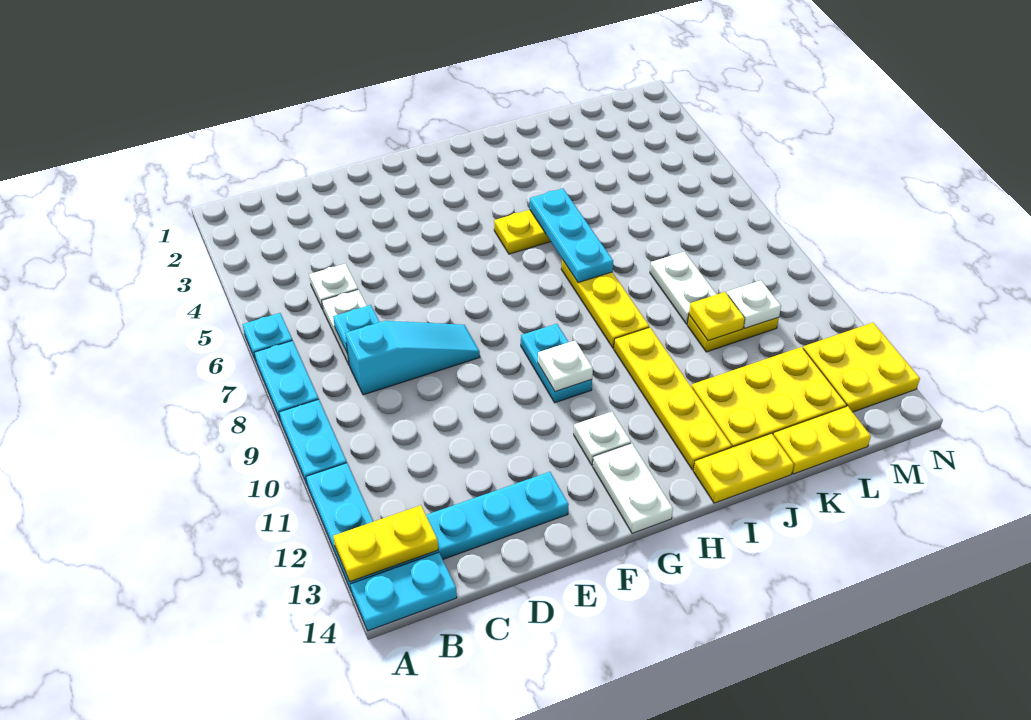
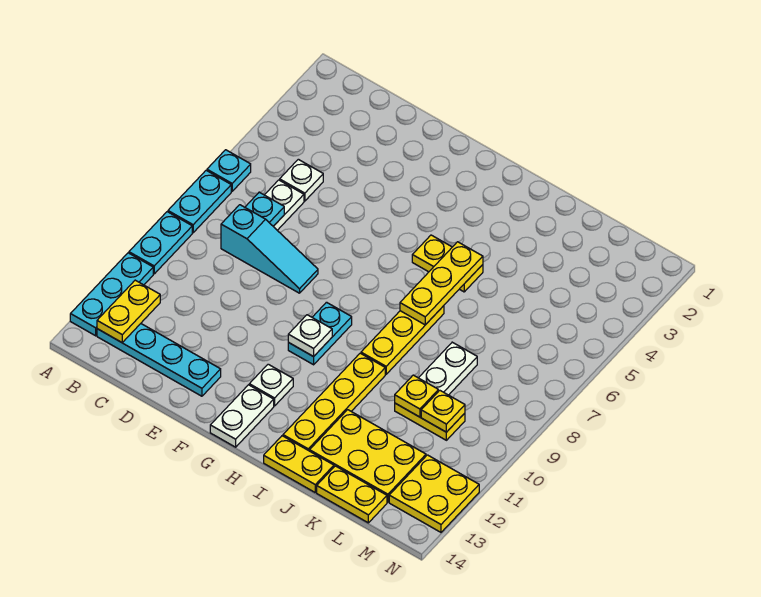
yellow plate A13:B13 level 2 -> yellow plate B12:B13 level 2
cyan plate A14:B14 level 1 -> none
cyan plate I5:I7 level 2 -> yellow plate I5:I7 level 2
white plate L10 level 2 -> yellow plate L10 level 2

